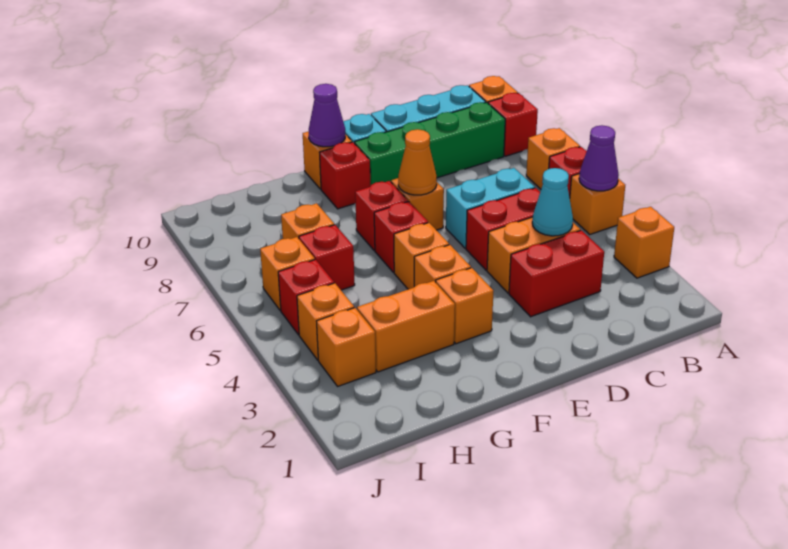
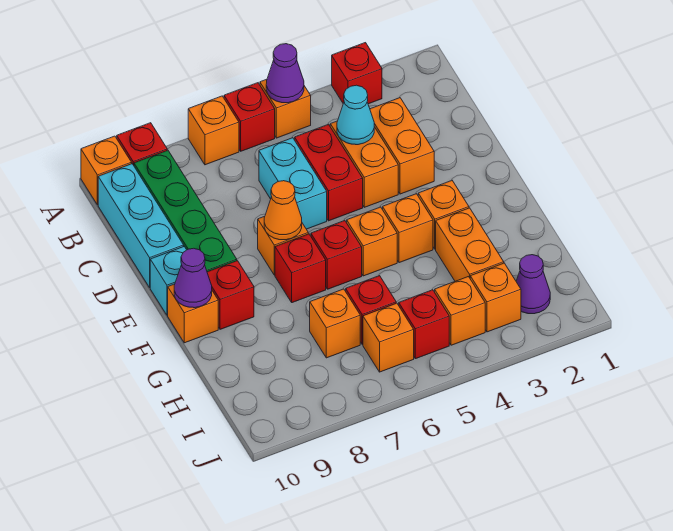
orange brick A3 level 1 -> red brick A3 level 1
red brick C3:D3 level 1 -> orange brick C3:D3 level 1
none -> purple cone I2 level 1

